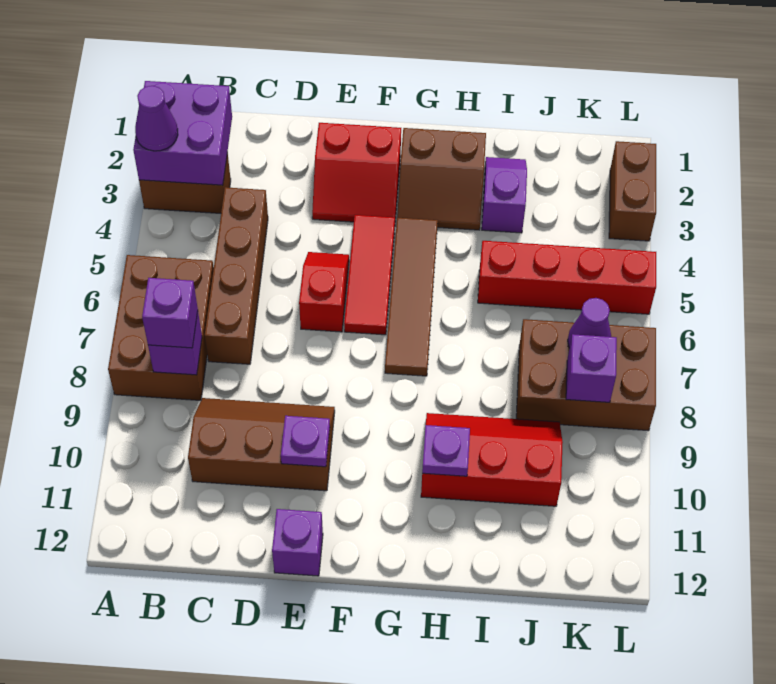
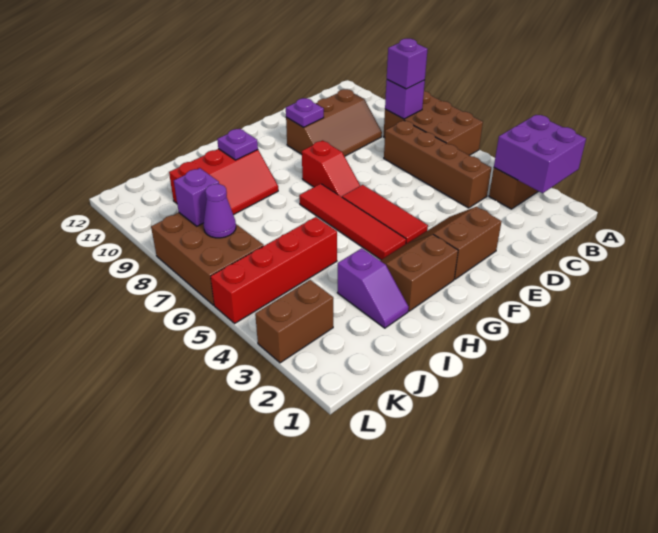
purple cone A3 level 3 -> none
red slope E2:F3 level 1 top 2 -> brown slope E2:F3 level 1 top 2
red slope E5:E6 level 1 top 6 -> red slope F7:F8 level 1 top 8
purple brick E12 level 1 -> none
brown tile G4:G7 level 1 -> red tile G4:G7 level 1
brown brick J7:L8 level 1 -> brown brick K6:L8 level 1
brown brick L2:L3 level 1 -> brown brick K3:L3 level 1

